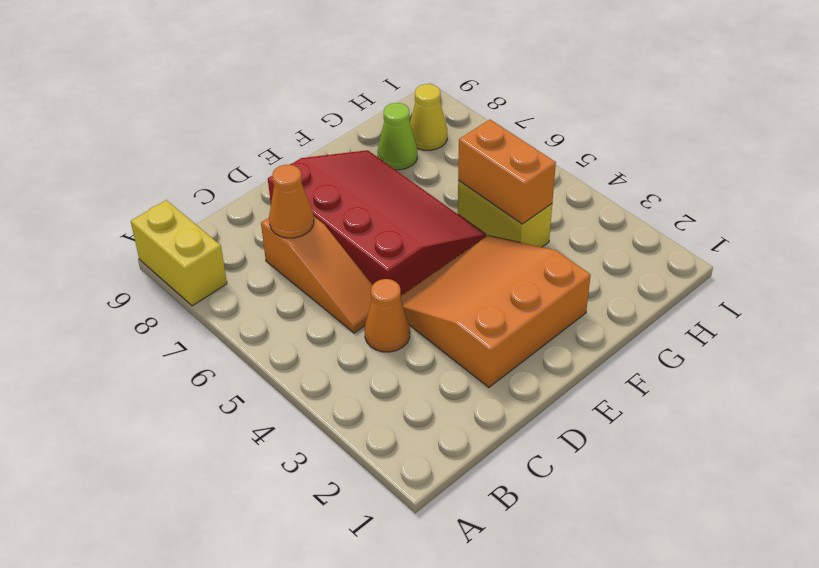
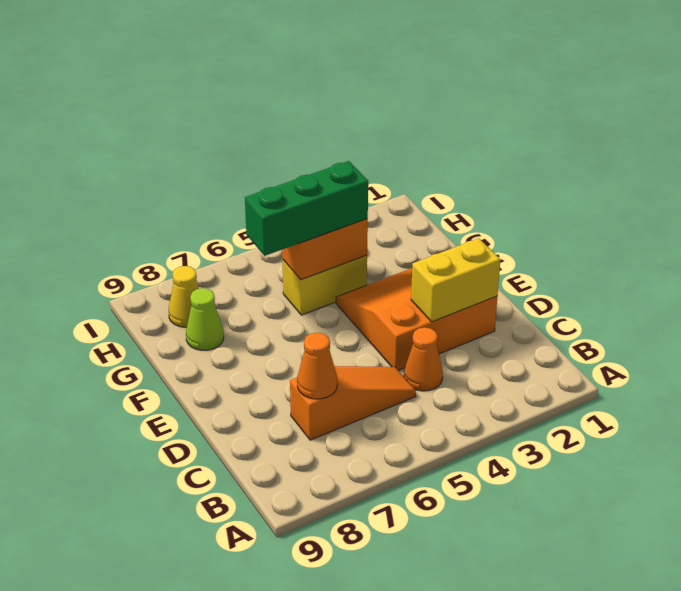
yellow brick A8:A9 level 1 -> yellow brick D2:D3 level 2
orange slope D2:F4 level 1 top 2 -> orange slope D2:F4 level 1 top D
red slope D5:F8 level 1 top D -> none
none -> green brick G4:G6 level 3

